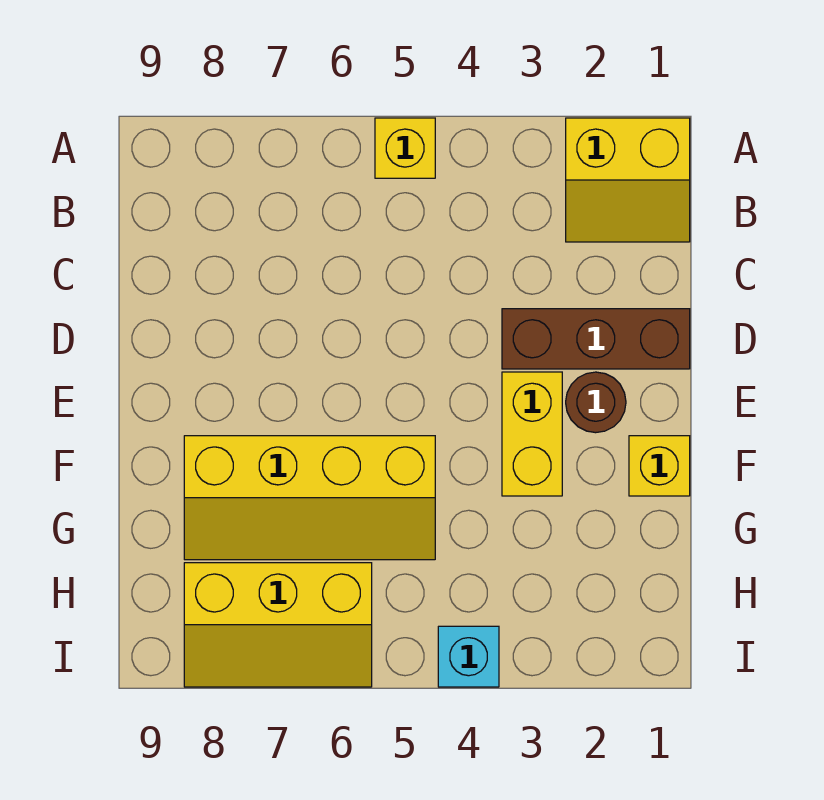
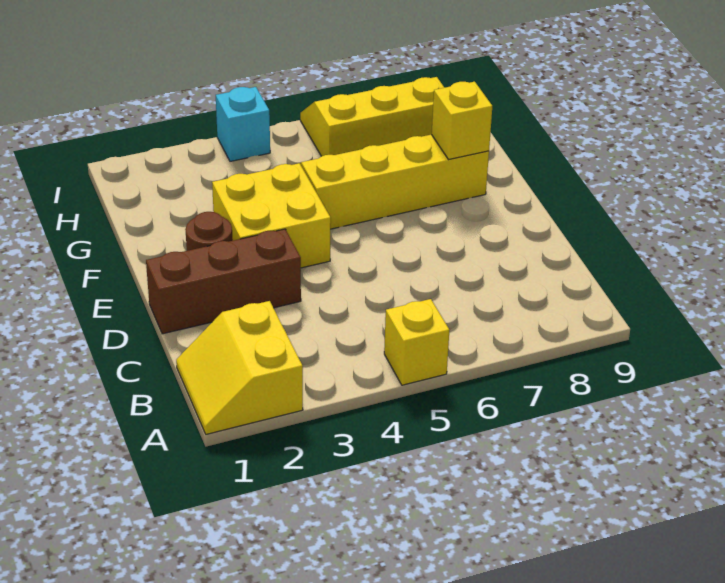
yellow slope A1:B2 level 1 top A -> yellow slope A1:B2 level 1 top 2
yellow brick E3:F3 level 1 -> yellow brick E3:F4 level 1
yellow brick F1 level 1 -> yellow brick F8 level 2

